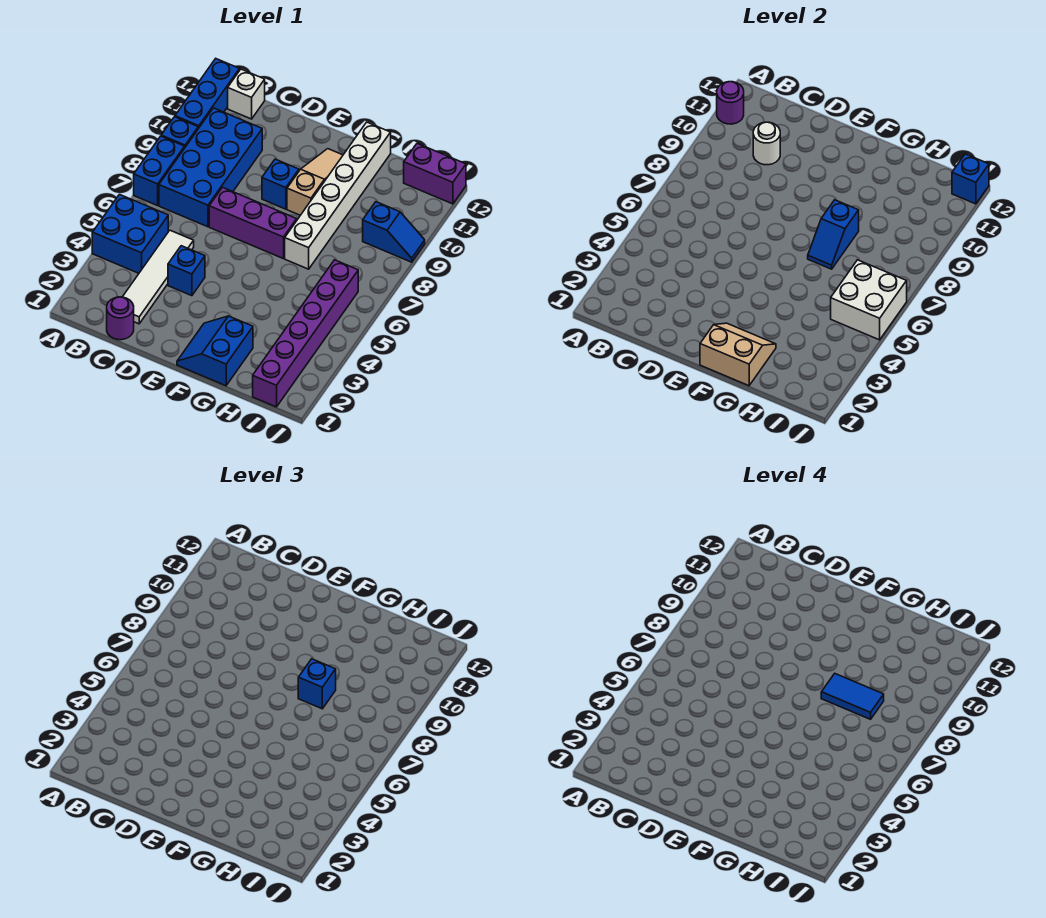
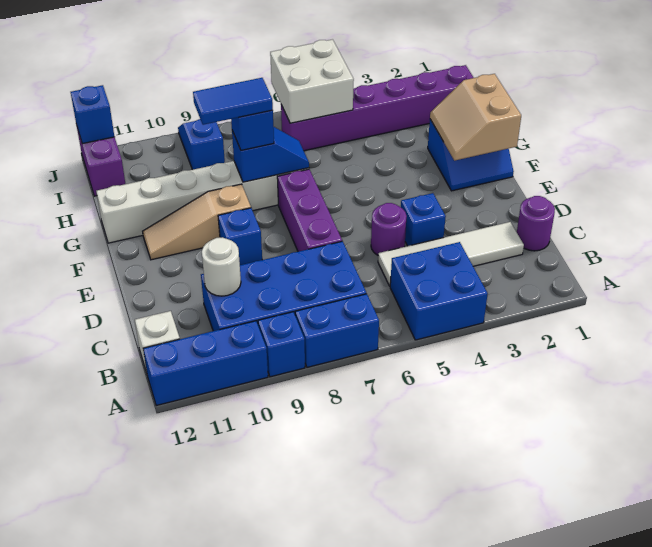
purple round brick A11 level 2 -> purple round brick D5 level 1
blue tile G8:H8 level 4 -> blue tile G8:G9 level 4

